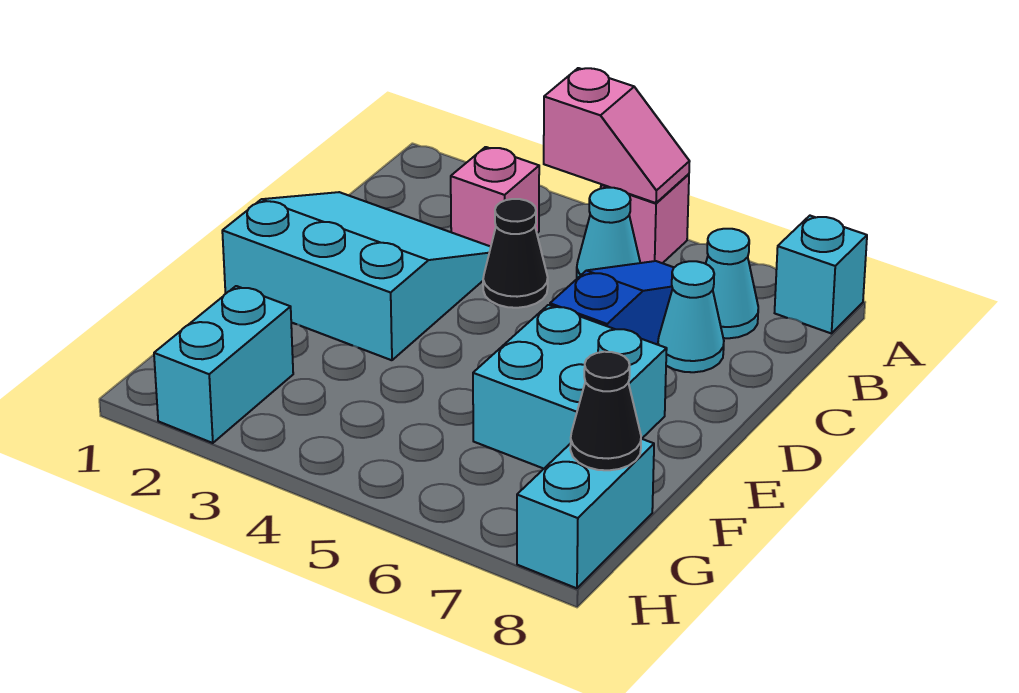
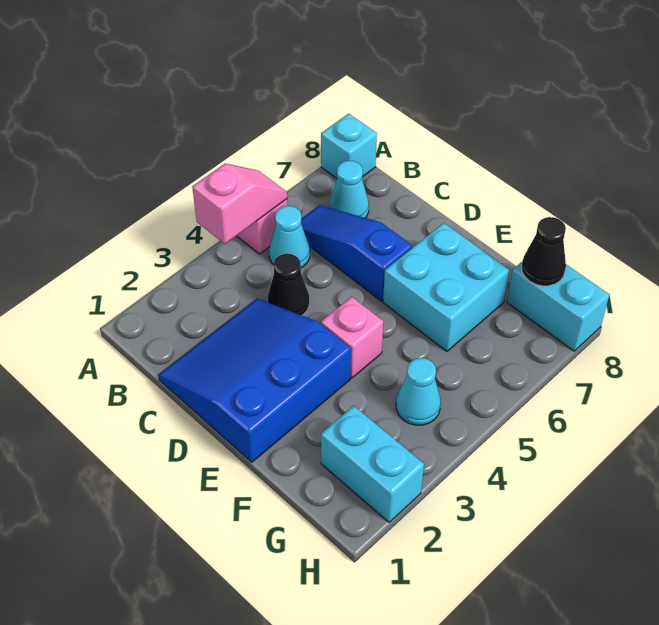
pink brick B3 level 1 -> pink brick E4 level 1
cyan slope C1:E3 level 1 top E -> blue slope C1:E3 level 1 top E
cyan cone C7 level 1 -> cyan cone G4 level 1

